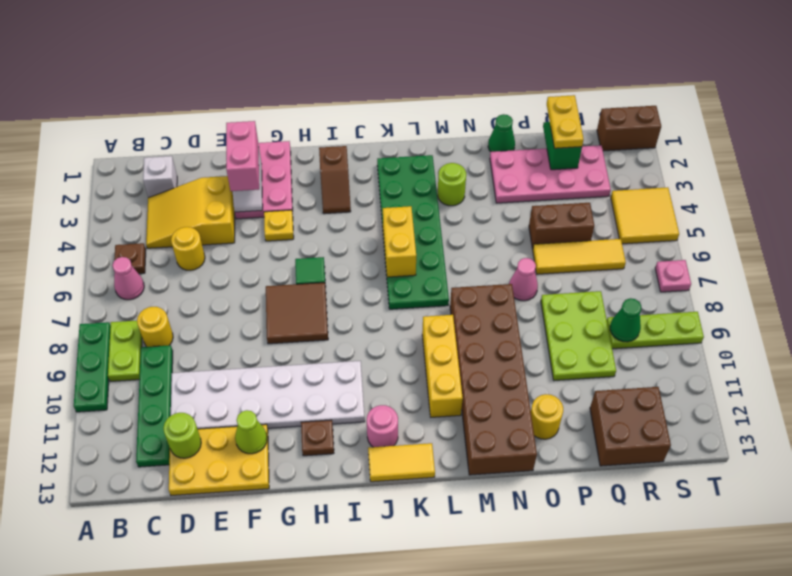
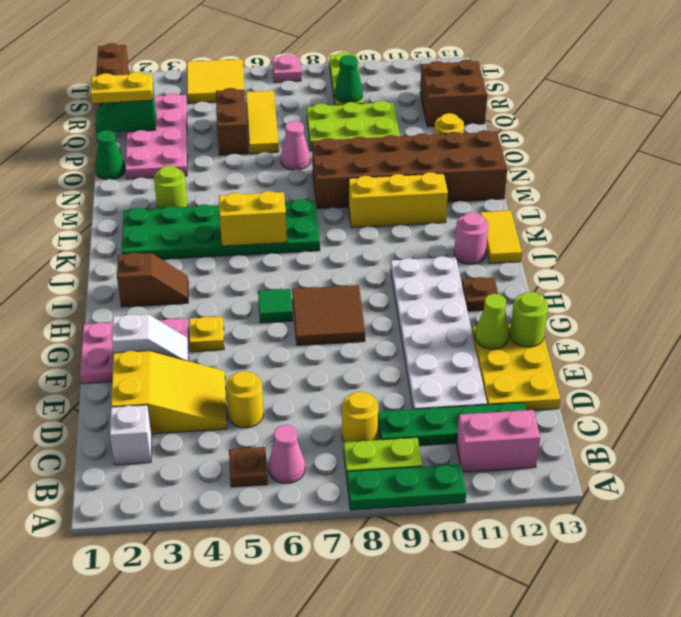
yellow slope C3:E4 level 1 top E -> yellow slope D2:E4 level 1 top 2
lime round brick D12 level 2 -> lime round brick F13 level 2
pink brick F2:F3 level 3 -> pink brick B11:B12 level 1

